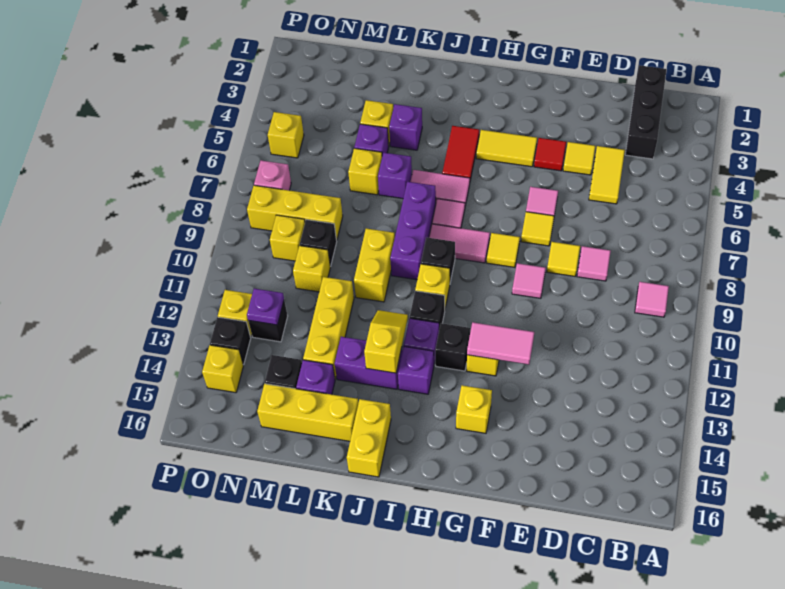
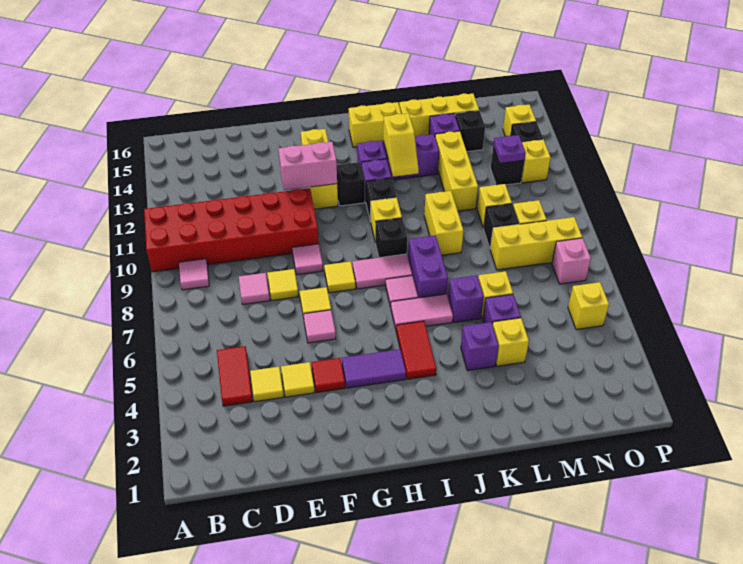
none -> red brick A10:F11 level 1
black brick C1:C3 level 1 -> none
none -> red tile C4:C5 level 1
yellow tile D4:D5 level 1 -> yellow tile D4 level 1
pink tile F12:G12 level 2 -> pink brick F12:G12 level 2
yellow tile G4:H4 level 1 -> purple tile G4:H4 level 1
purple brick J7:J9 level 1 -> purple brick J7:J8 level 1
yellow brick J15:J16 level 1 -> yellow brick I15:J15 level 1

